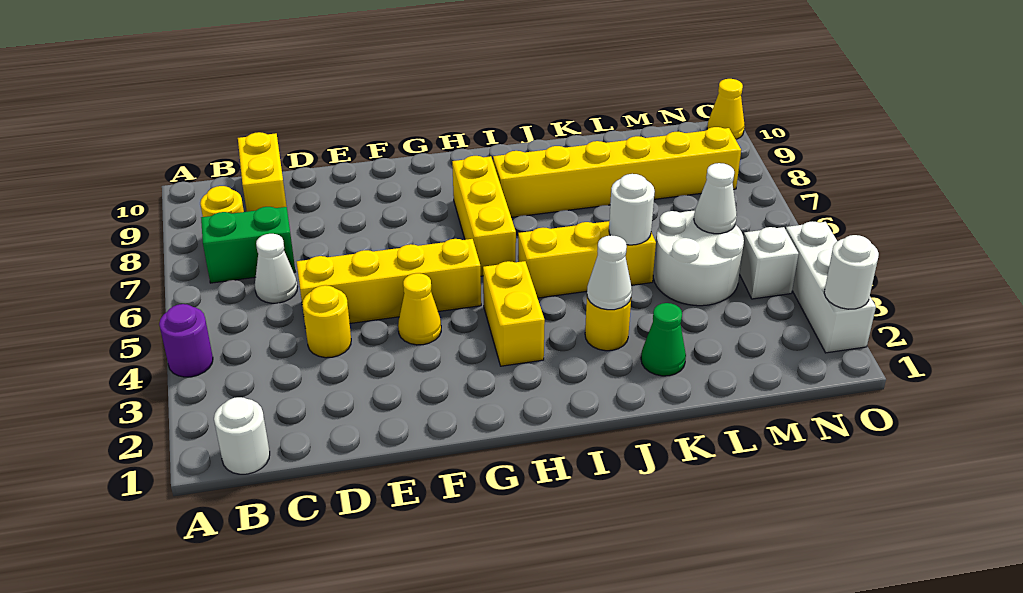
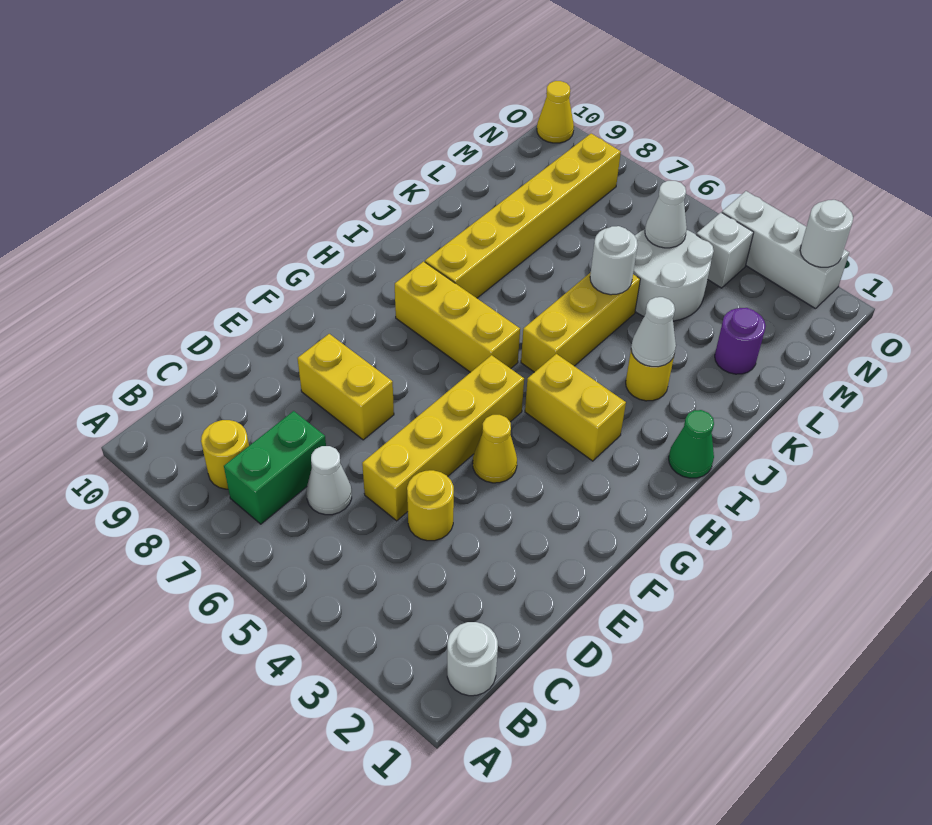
purple round brick A4 level 1 -> purple round brick L2 level 1
yellow brick C9:C10 level 1 -> yellow brick E7:E8 level 1
green cone K2 level 1 -> green cone I1 level 1

